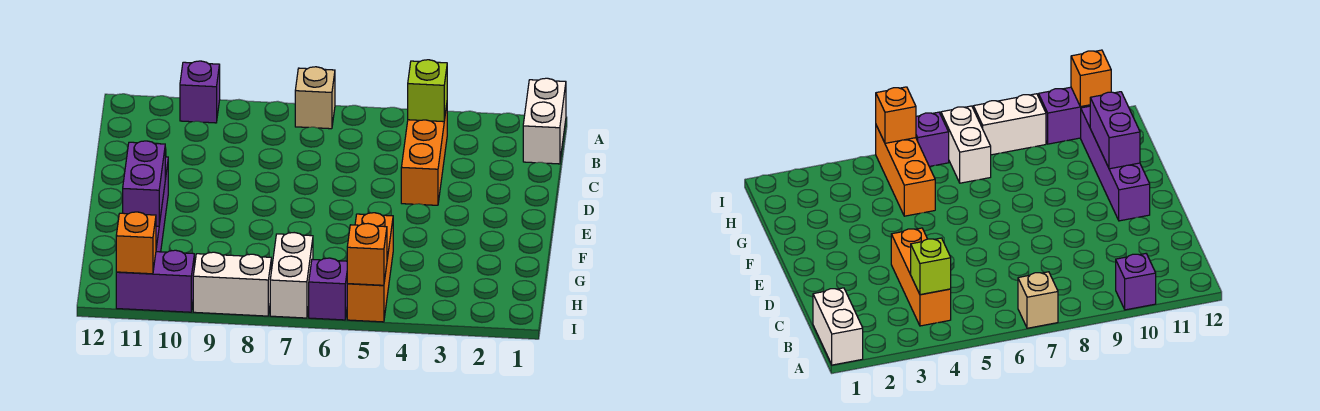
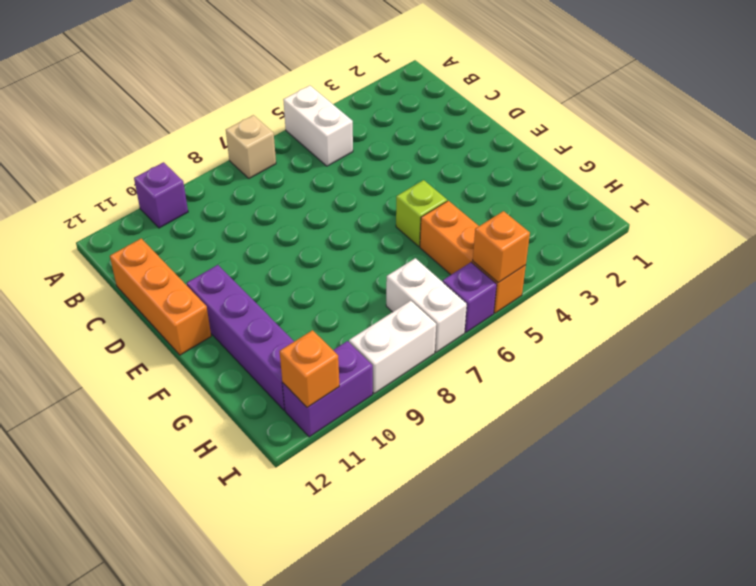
white brick A1:B1 level 1 -> white brick A5:B5 level 1
orange brick B4:D4 level 1 -> orange brick C12:E12 level 1
lime brick B4 level 2 -> lime brick F5 level 1
purple brick F11:G11 level 2 -> none

